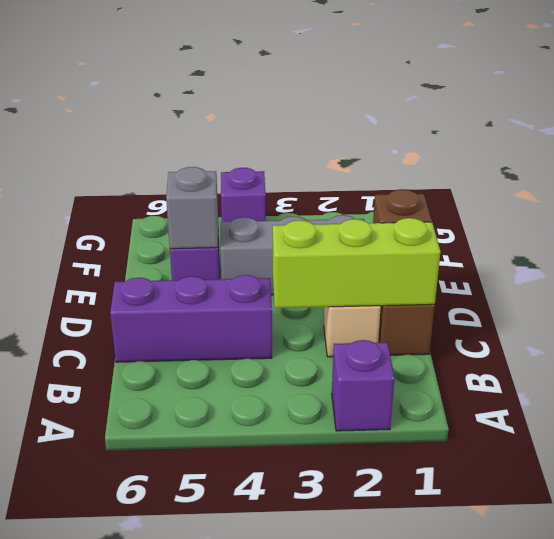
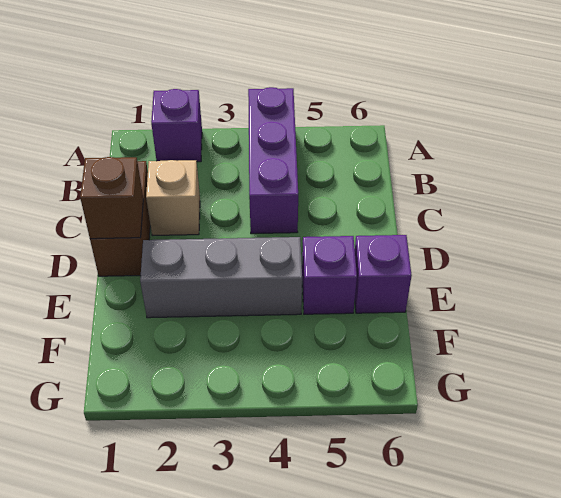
lime brick C1:C3 level 2 -> none
purple brick C4:C6 level 1 -> purple brick A4:C4 level 1
grey brick E5 level 2 -> none
purple brick G4 level 1 -> purple brick E6 level 1

